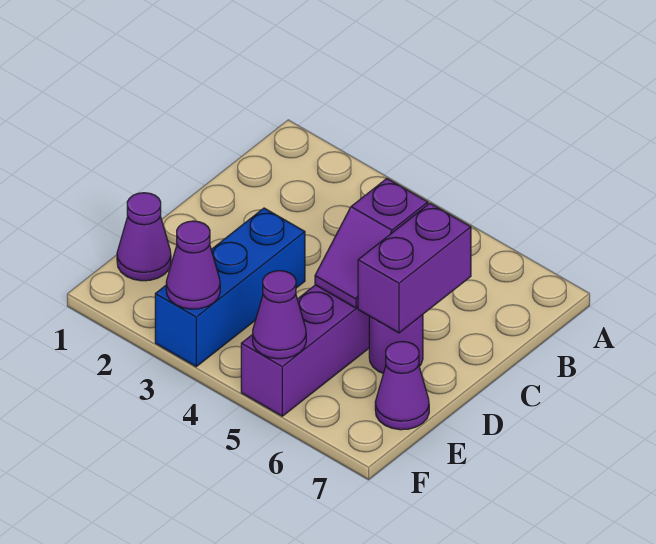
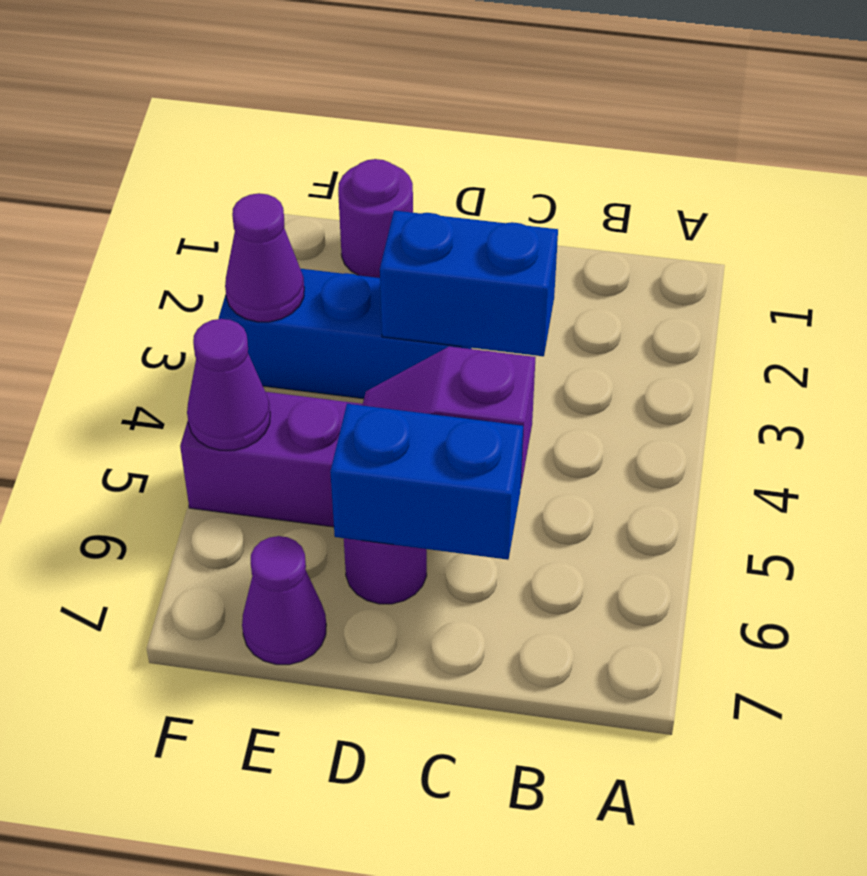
none -> blue brick C3:D3 level 2
purple brick C6:D6 level 2 -> blue brick C6:D6 level 2
purple cone E1 level 1 -> purple round brick E1 level 1

